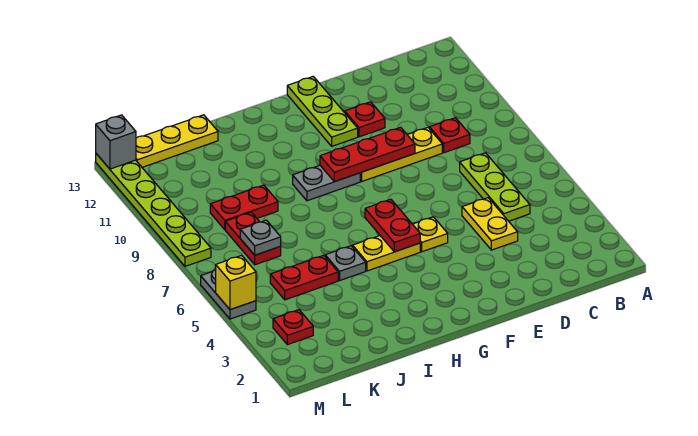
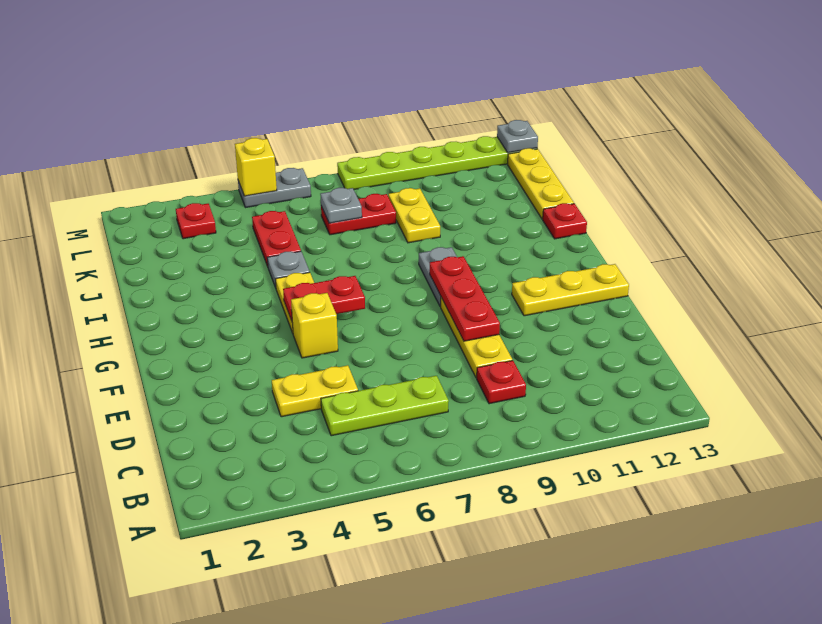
red plate E11 level 1 -> red plate I13 level 1
yellow plate F5 level 1 -> yellow brick F5 level 1
lime plate F11:F13 level 1 -> yellow plate F11:F13 level 1
red plate J9:K9 level 1 -> yellow plate J9:K9 level 1
grey brick M13 level 2 -> grey plate M13 level 2

